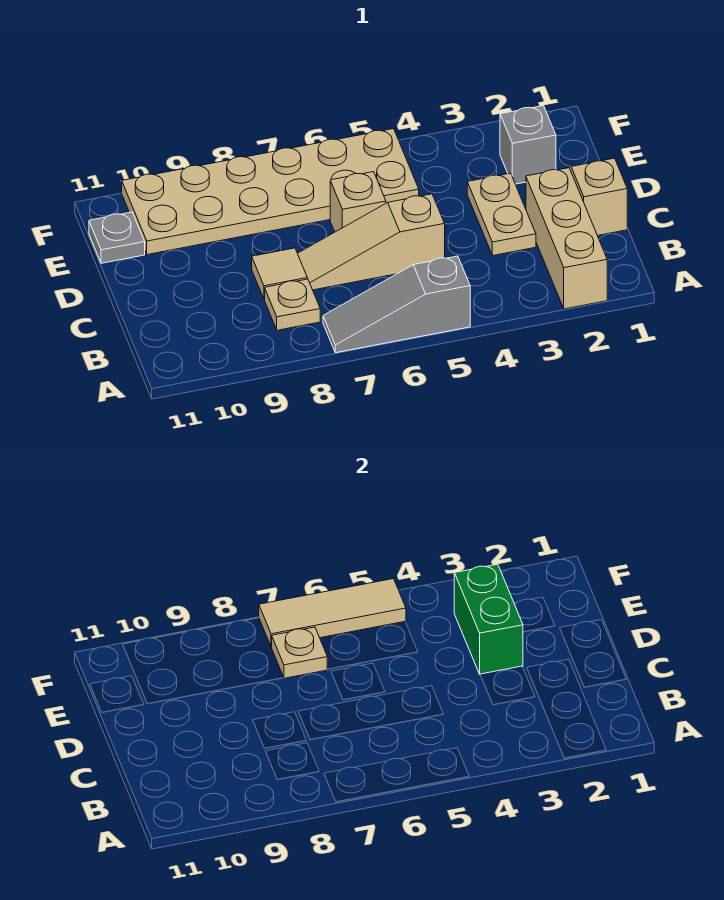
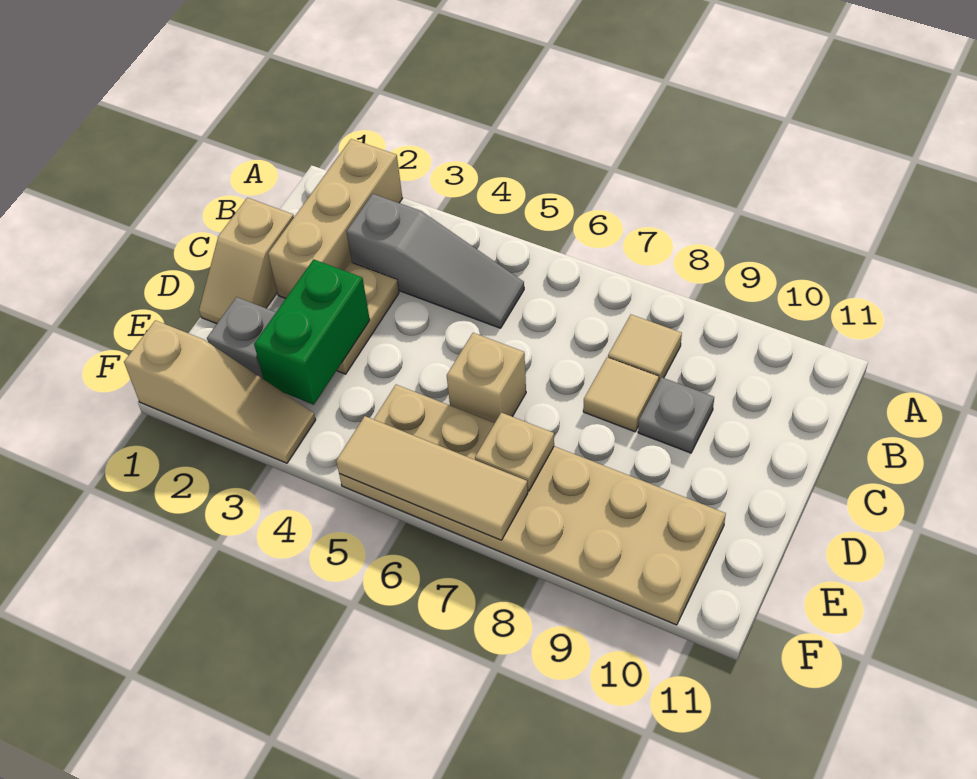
grey slope A5:A7 level 1 top 5 -> grey slope B3:B5 level 1 top 3
tan plate B8 level 1 -> tan tile B8 level 1
tan slope C5:C7 level 1 top 5 -> tan slope F1:F3 level 1 top 1
grey plate E11 level 1 -> grey plate C9 level 1

